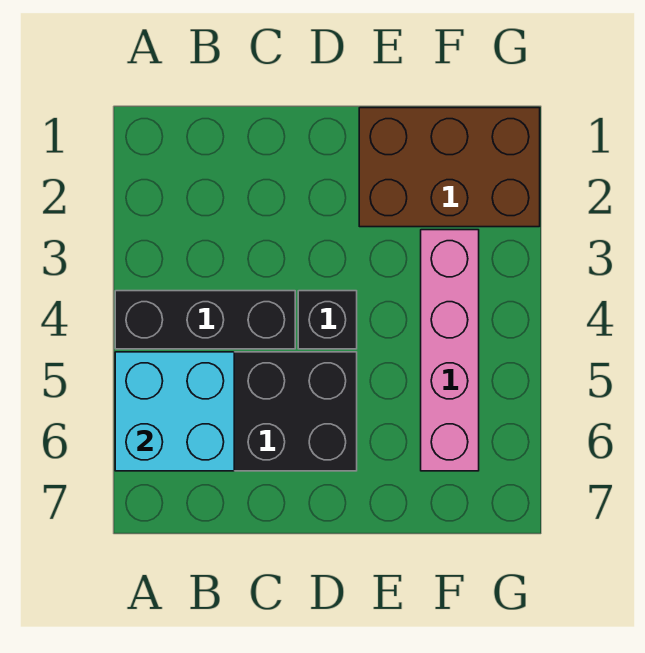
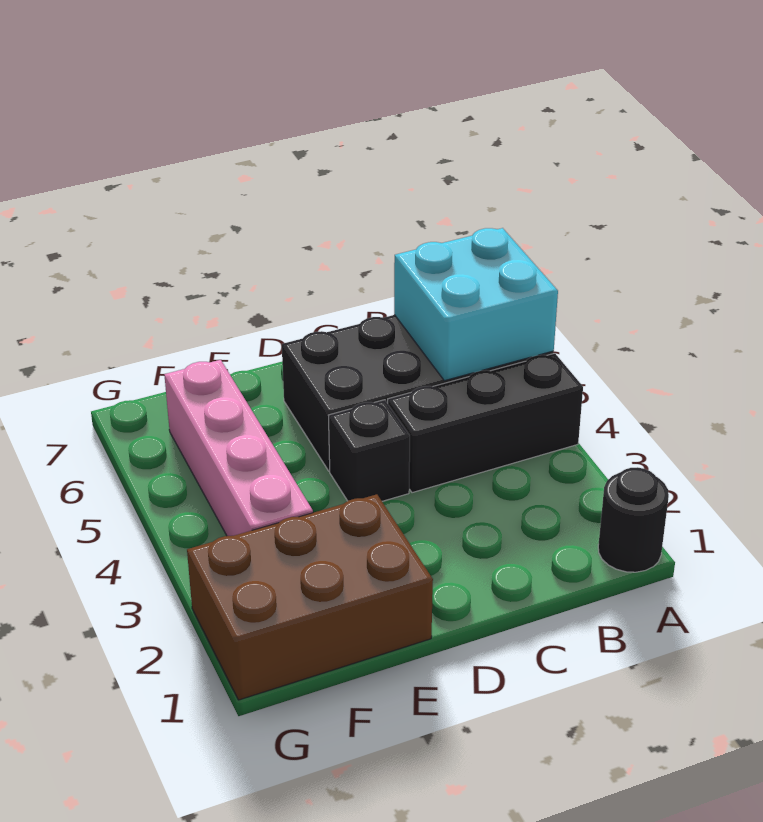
none -> black round brick A1 level 1

